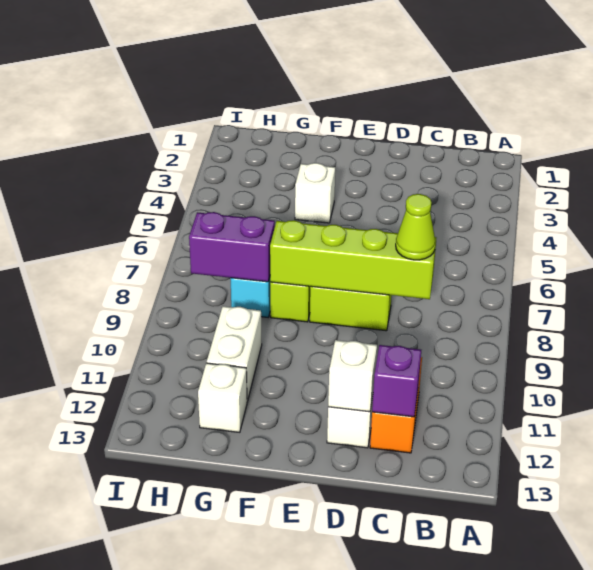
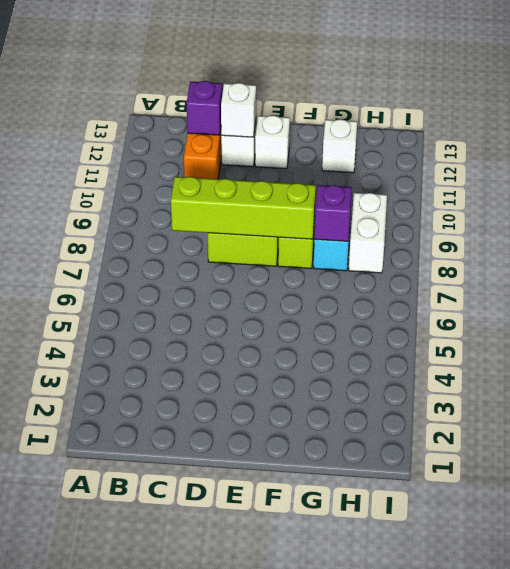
lime cone C8 level 3 -> none
white brick F4 level 1 -> white brick E12 level 1
purple brick G8:H8 level 2 -> purple brick G8 level 2
white brick G10:G11 level 1 -> white brick H8:H9 level 1

